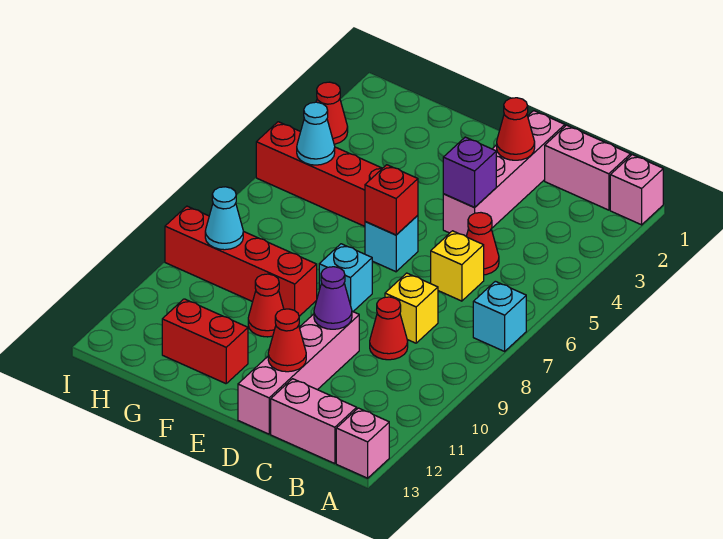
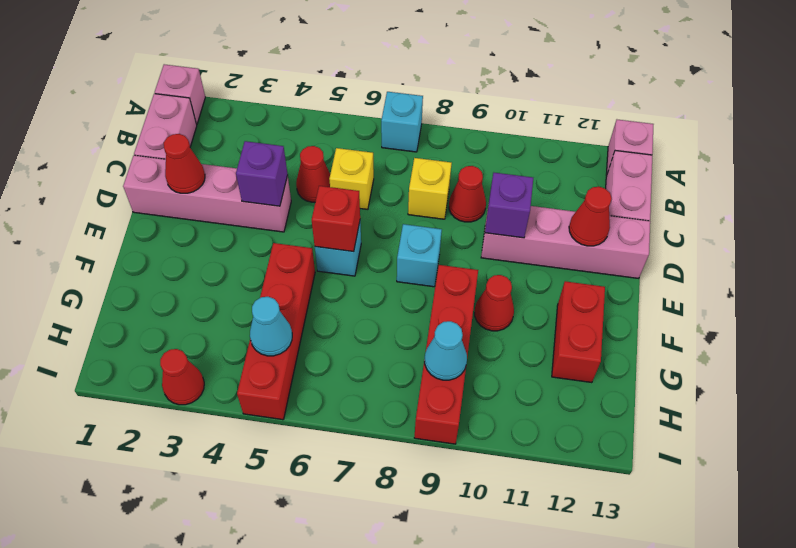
purple cone D10 level 2 -> purple brick D10 level 2

